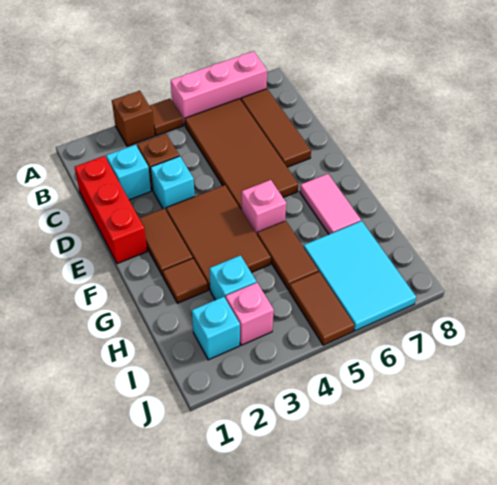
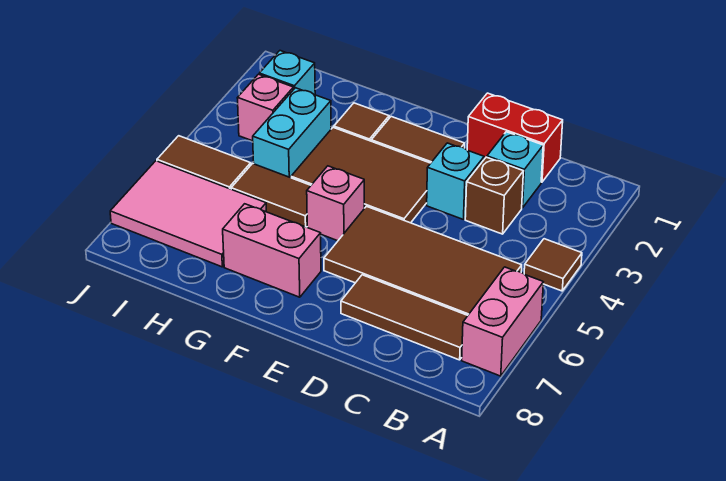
brown brick A3 level 1 -> none
pink brick A5:A7 level 1 -> pink brick A6:A7 level 1
red brick C1:E1 level 1 -> red brick C1:D1 level 1
pink tile F7:G7 level 1 -> pink brick F7:G7 level 1
cyan brick H3 level 1 -> cyan brick H3:H4 level 1
cyan tile H6:J7 level 1 -> pink tile H6:J7 level 1

